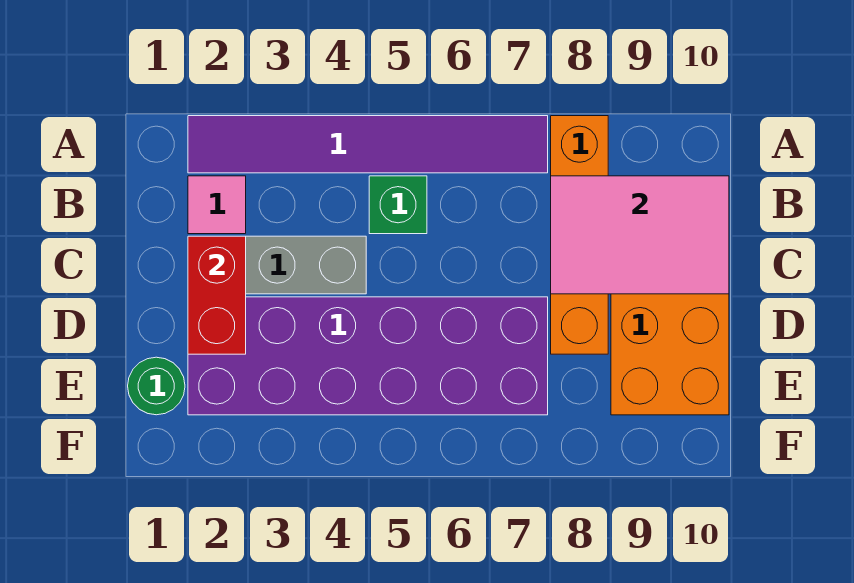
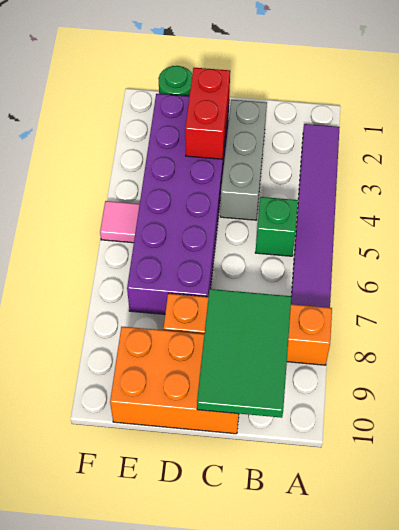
pink tile B2 level 1 -> pink tile F5 level 1
pink tile B8:C10 level 2 -> green tile B8:C10 level 2
red brick C2:D2 level 2 -> red brick D2:D3 level 2

